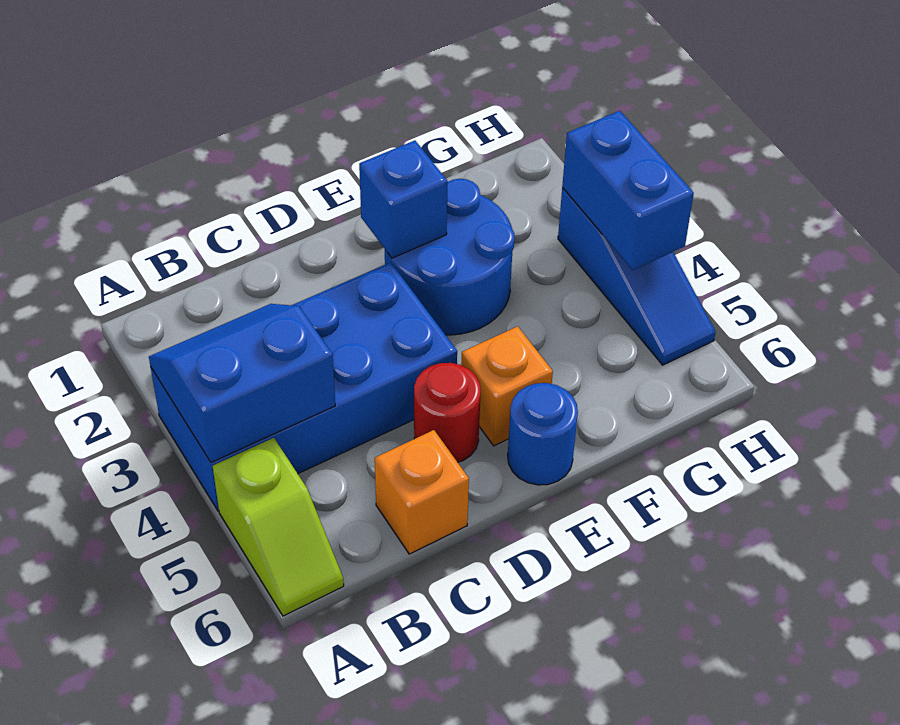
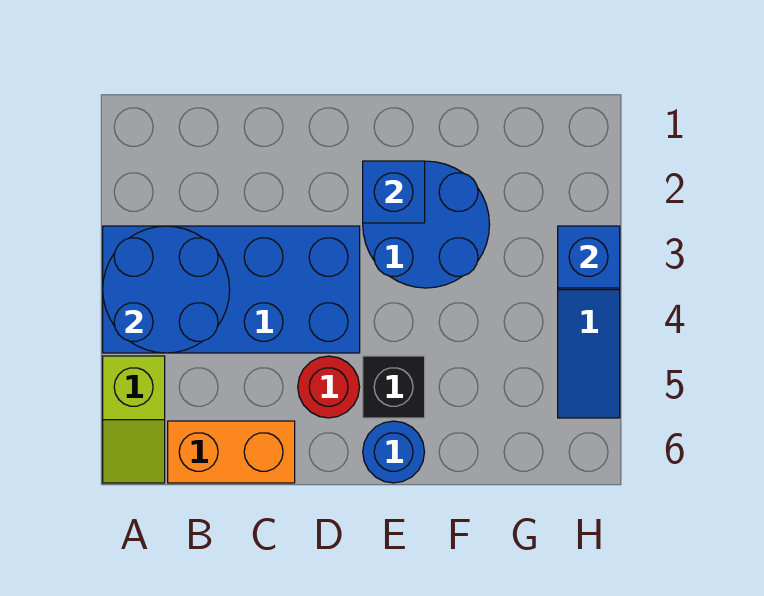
blue slope A3:B4 level 2 top 4 -> blue round brick A3:B4 level 2
orange brick C6 level 1 -> orange brick B6:C6 level 1
orange brick E5 level 1 -> black brick E5 level 1
blue brick H3:H4 level 2 -> blue brick H3 level 2

